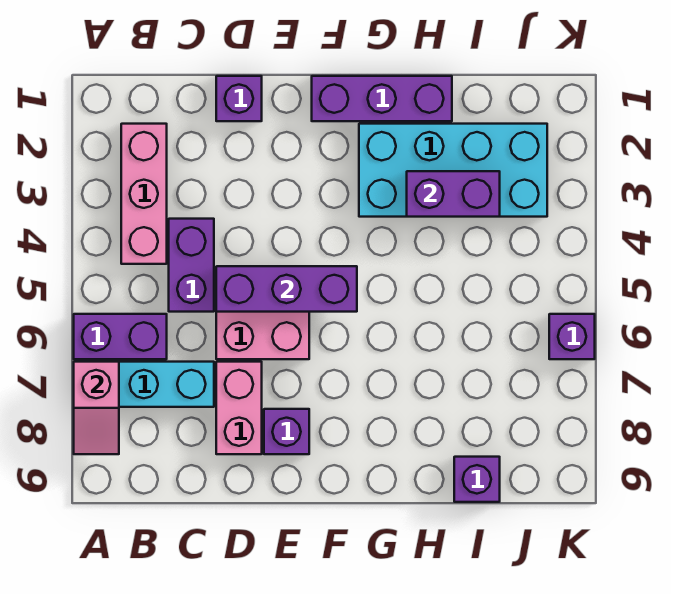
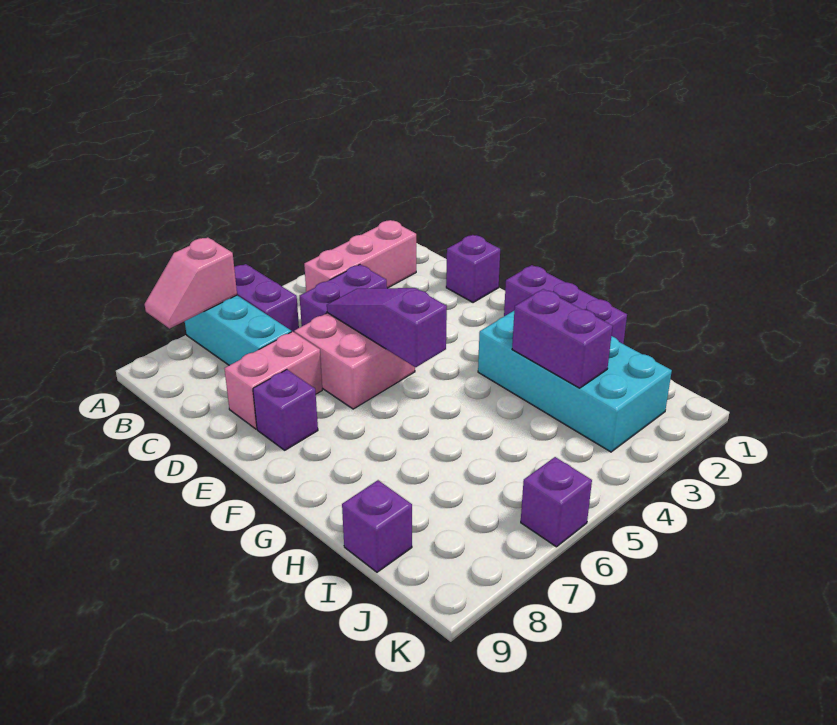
purple brick D5:F5 level 2 -> purple slope D5:F5 level 2 top F

